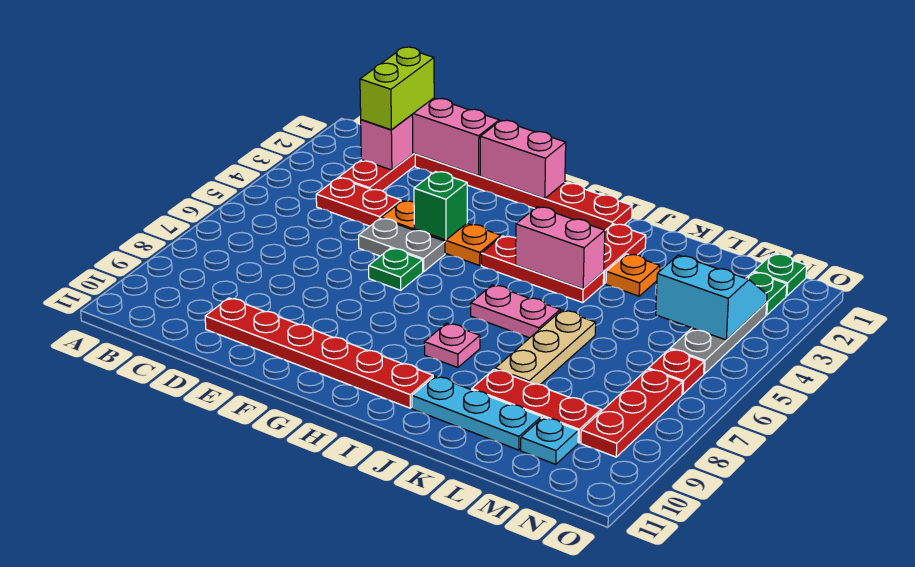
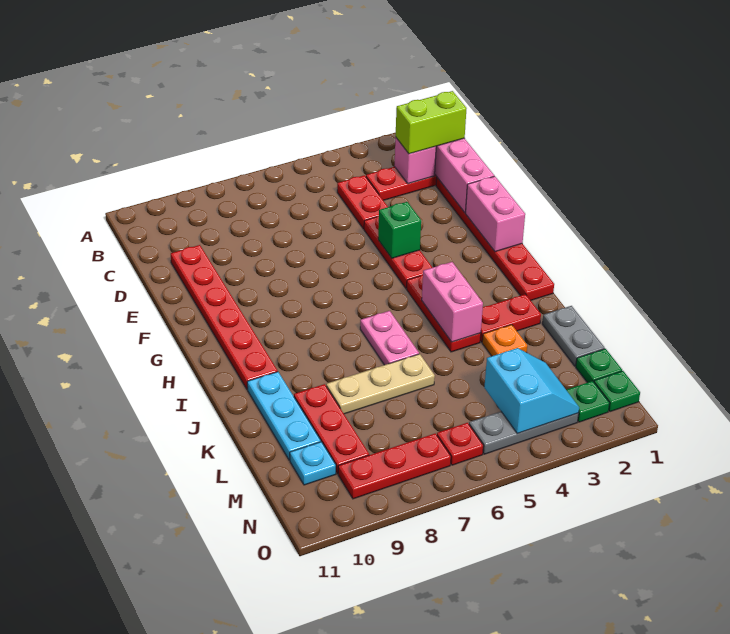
orange plate E4:G4 level 1 -> red plate E4:G4 level 1
grey plate E5:F5 level 1 -> grey plate K1:L1 level 1
green plate F6 level 1 -> green plate M1 level 1
pink plate I8 level 1 -> none

